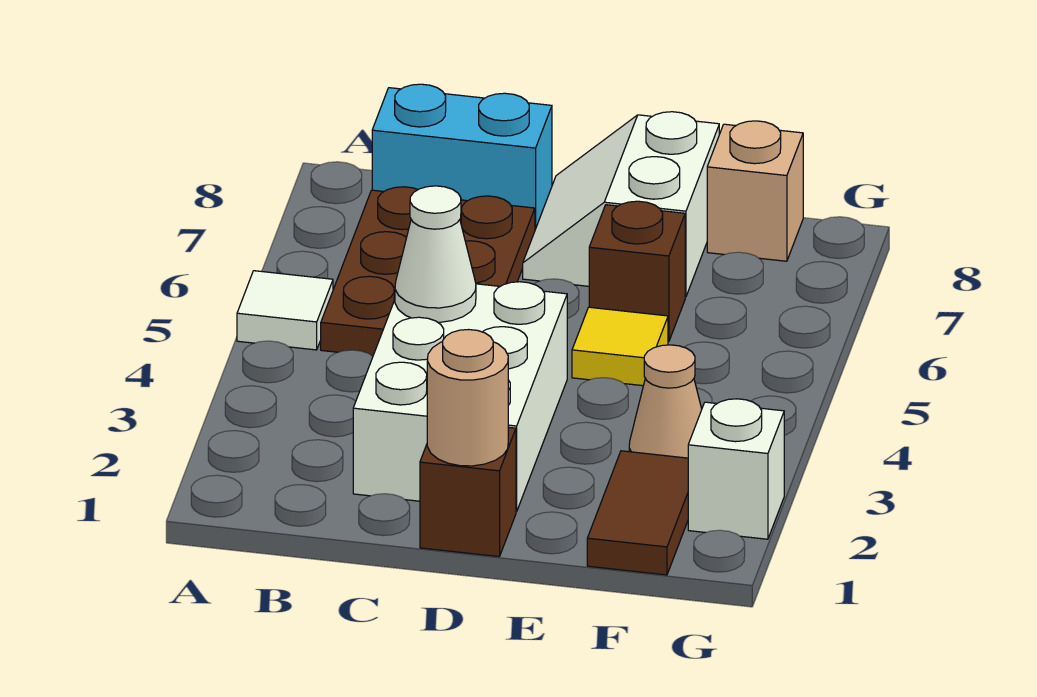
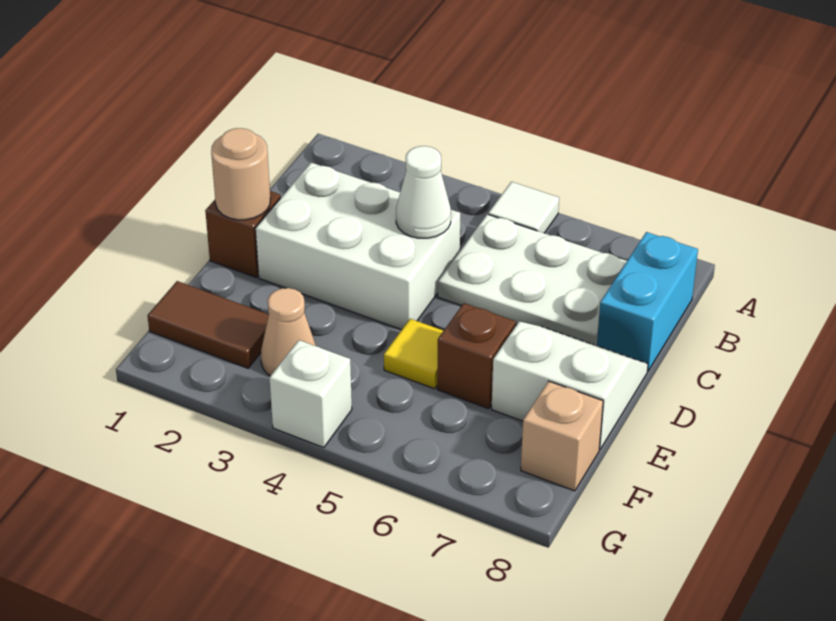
brown plate B5:C7 level 1 -> white plate B5:C7 level 1
white brick G2 level 1 -> white brick G4 level 1

